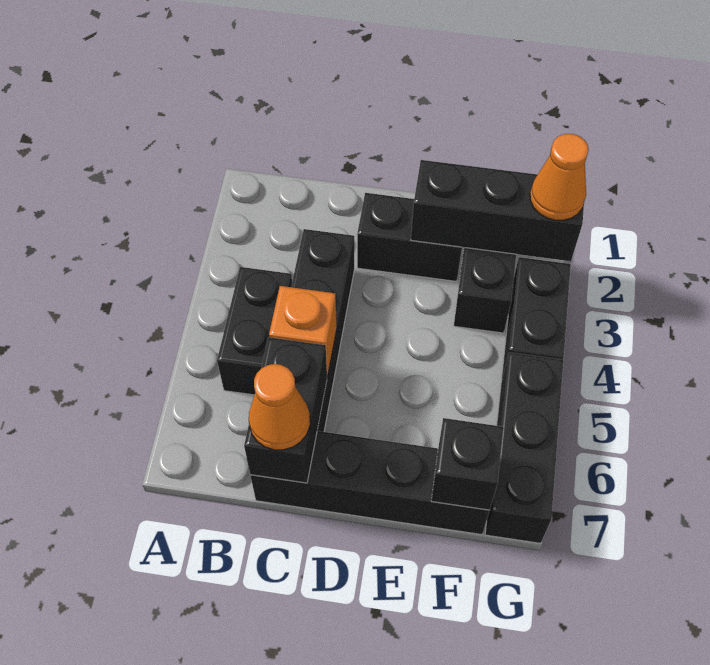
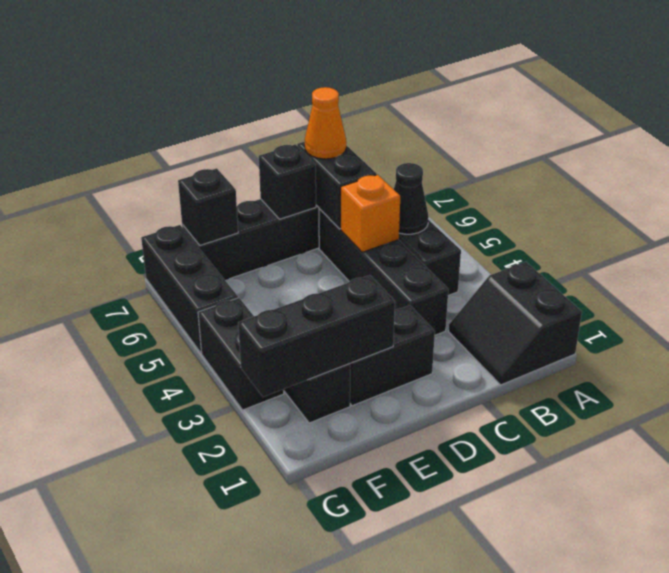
none -> black slope A1:B2 level 1 top A
none -> black cone B5 level 2
none -> black brick D7 level 2
orange cone G2 level 3 -> none

